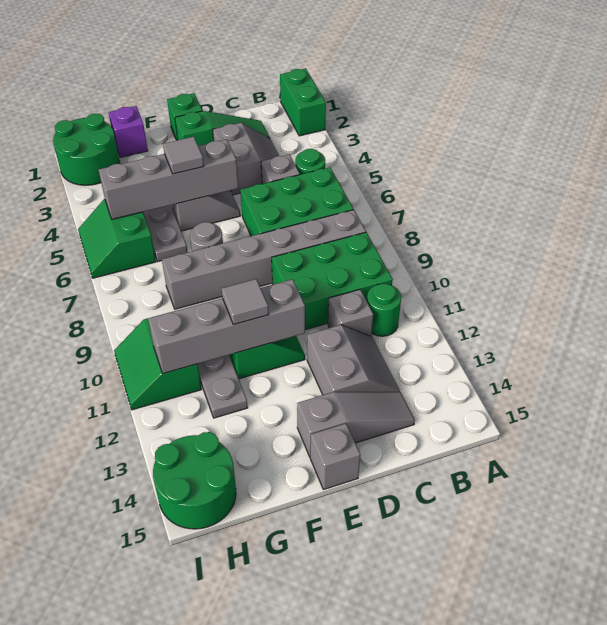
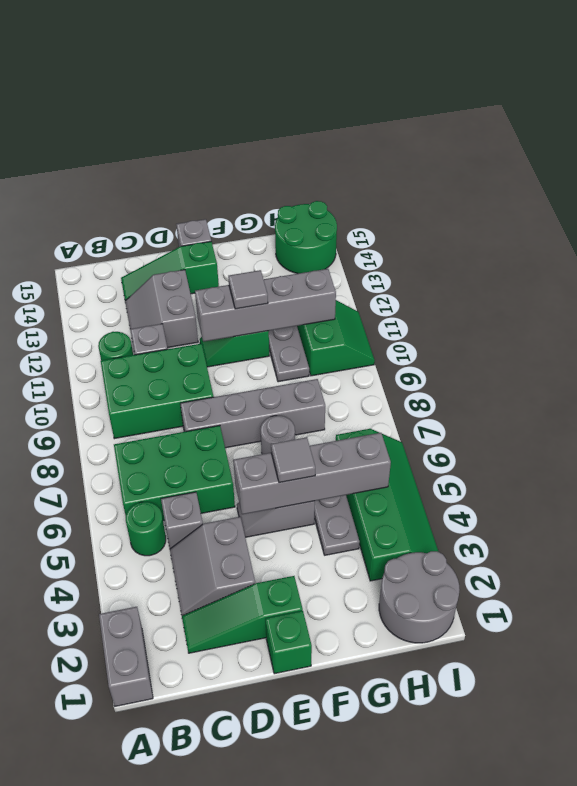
green brick A1:A2 level 1 -> grey brick A1:A2 level 1
grey brick B8:G8 level 1 -> grey brick D8:G8 level 1
grey slope C14:E14 level 1 top E -> green slope C14:E14 level 1 top E
purple brick G1 level 1 -> none
green round brick H1:I2 level 1 -> grey round brick H1:I2 level 1
green slope H5:I6 level 1 top H -> green slope H3:I6 level 1 top H

